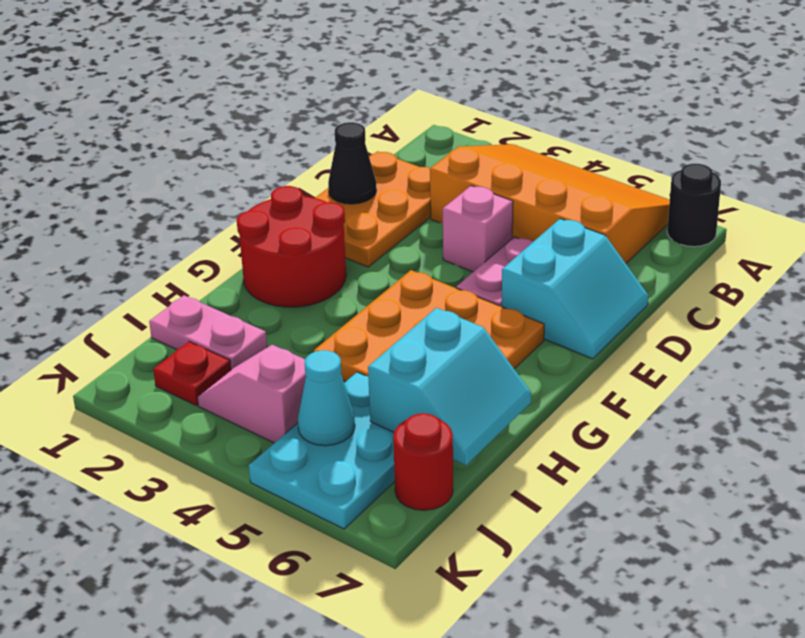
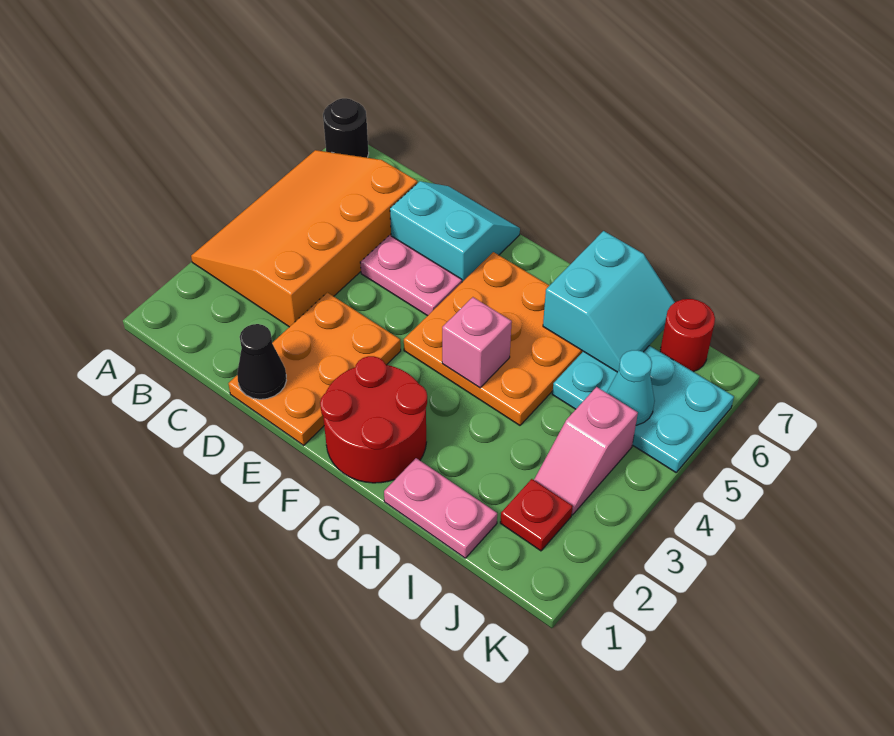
orange plate C1:E2 level 1 -> orange plate D1:E3 level 1
pink brick D4 level 1 -> pink brick G4 level 2
cyan slope H6:I7 level 2 top 6 -> cyan slope H6:I7 level 2 top H
pink plate I1:I2 level 1 -> pink plate H1:I1 level 1

